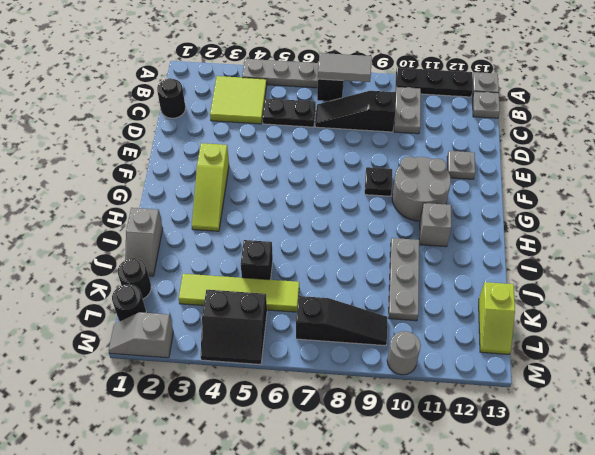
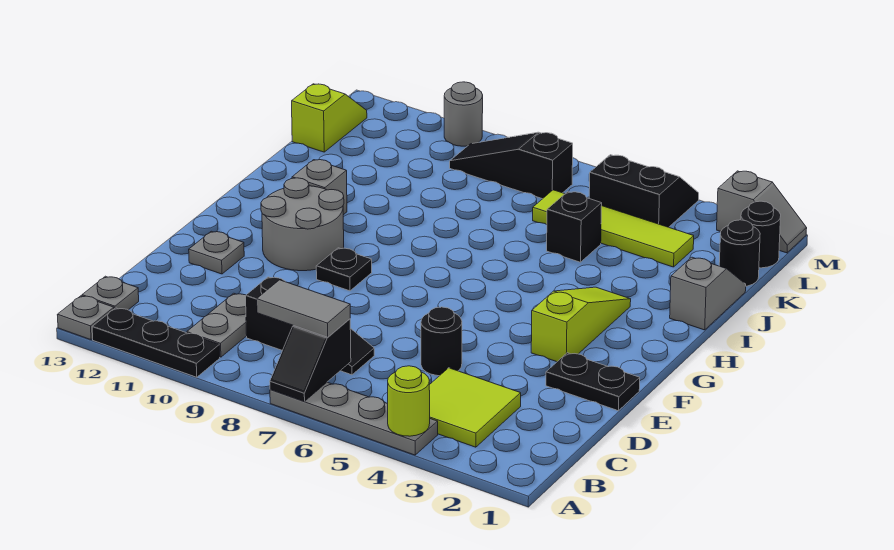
none -> lime round brick A4 level 2
black round brick C1 level 1 -> black round brick D5 level 1
black plate C5:C6 level 1 -> black plate E1:E2 level 1
grey plate I10:K10 level 1 -> none

